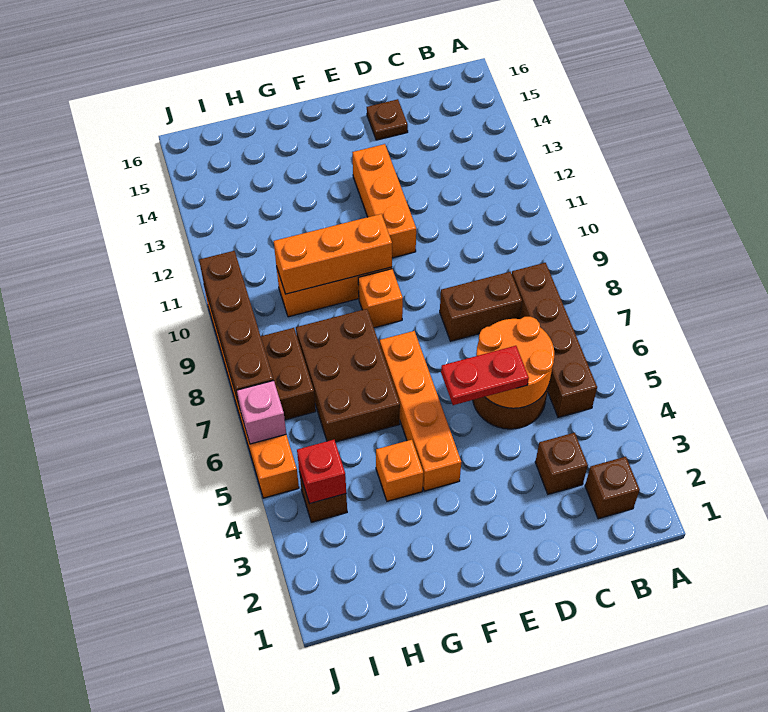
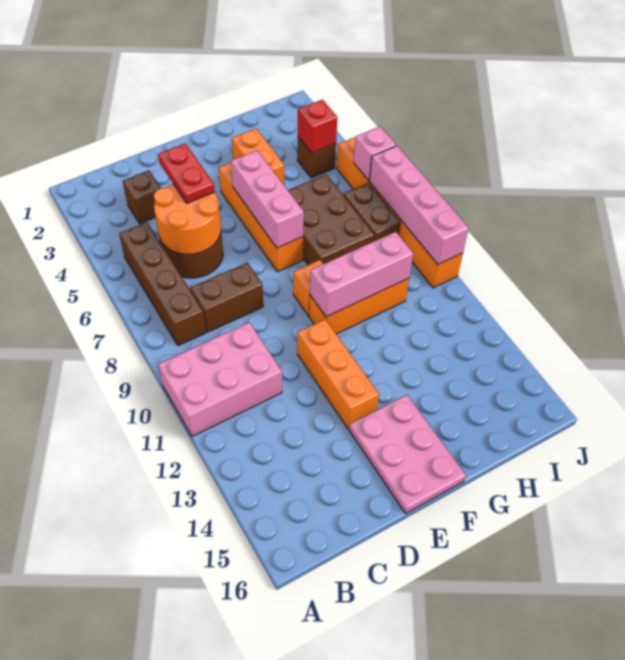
none -> pink brick A10:C11 level 1
brown brick B2 level 1 -> none
red plate D5:E5 level 3 -> red plate D4:D5 level 3
brown plate D15 level 1 -> none
none -> pink plate E14:F16 level 1
none -> pink brick F5:F7 level 2
orange brick F10:H10 level 2 -> pink brick F10:H10 level 2
orange brick G4 level 1 -> orange brick G3:G4 level 1
brown brick J7:J10 level 2 -> pink brick J7:J10 level 2

